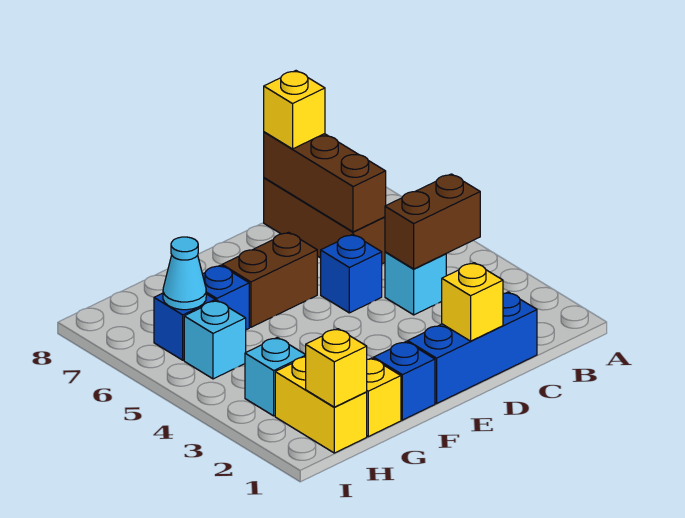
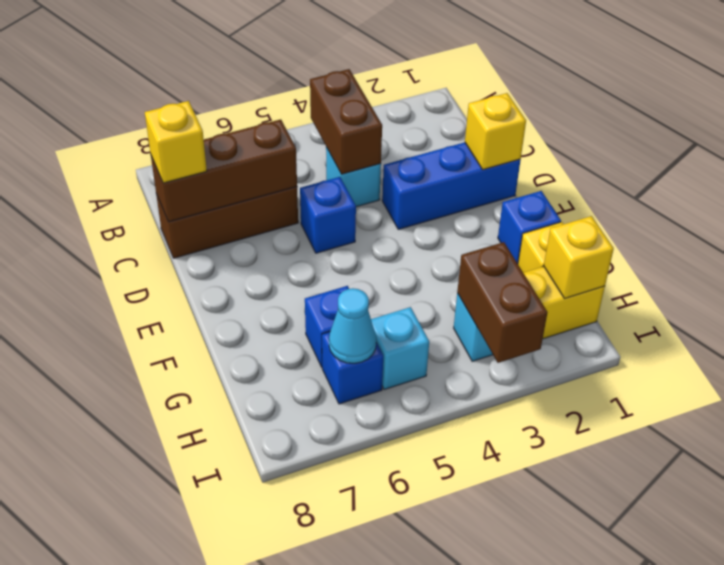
blue brick C1:E1 level 1 -> blue brick D1:D3 level 1
brown brick E6:F6 level 1 -> brown brick H3:I3 level 2

